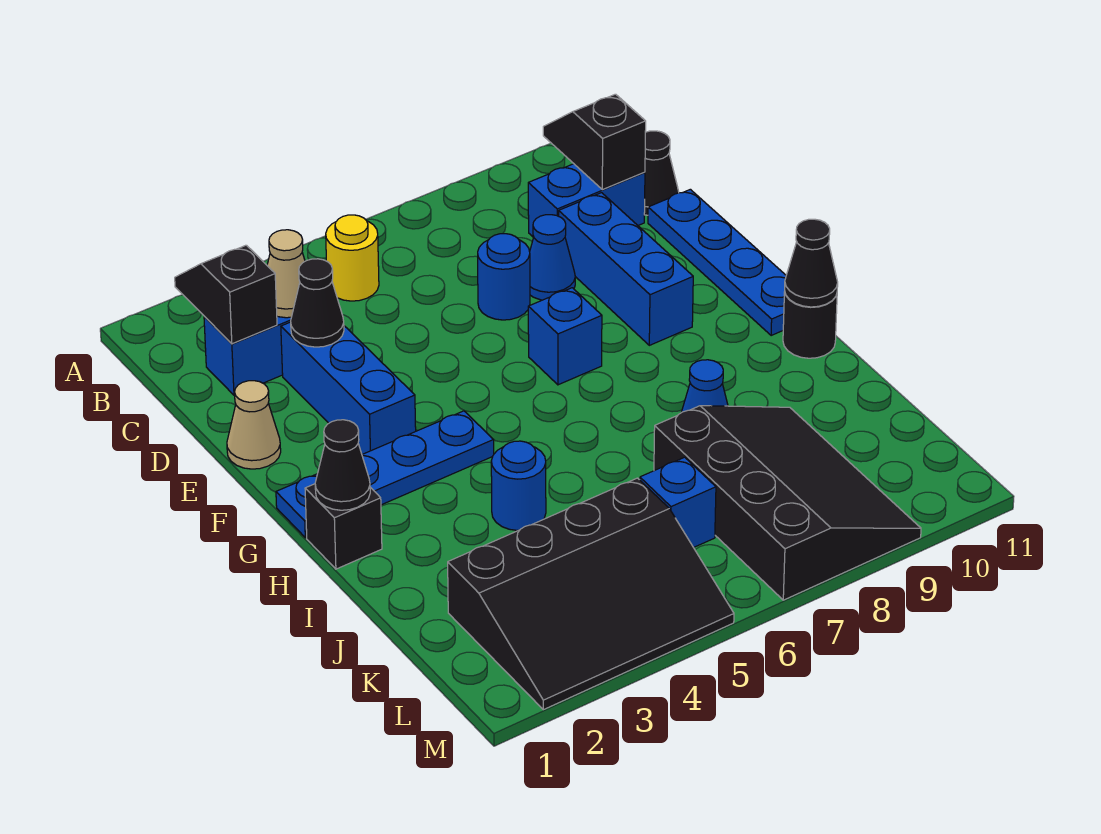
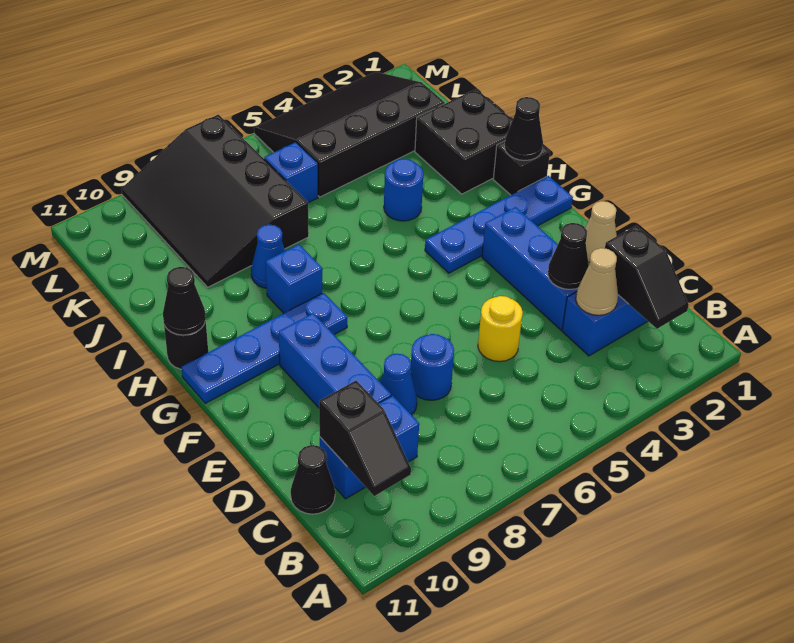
yellow round brick B5 level 1 -> yellow round brick D5 level 1
blue plate D11:G11 level 1 -> blue plate G8:G11 level 1
blue brick F7 level 1 -> blue brick H8 level 1
none -> black brick I1:J2 level 1

